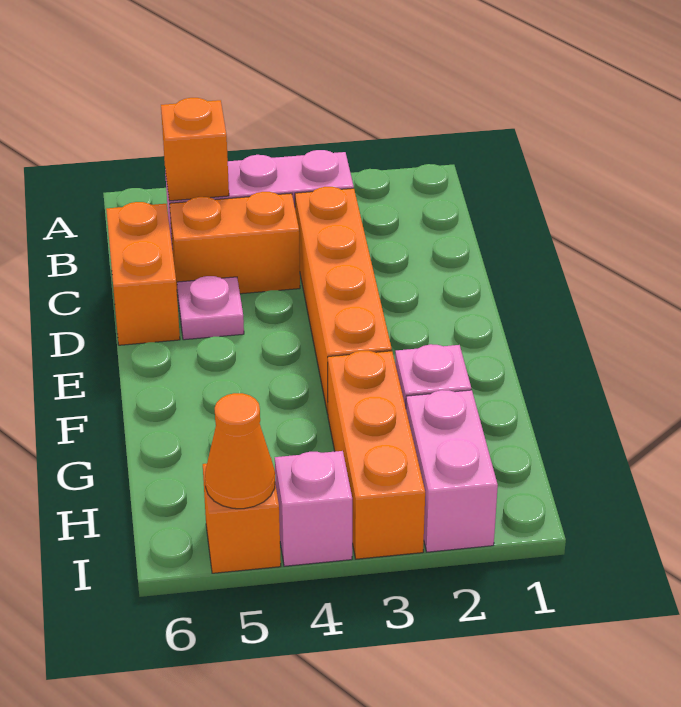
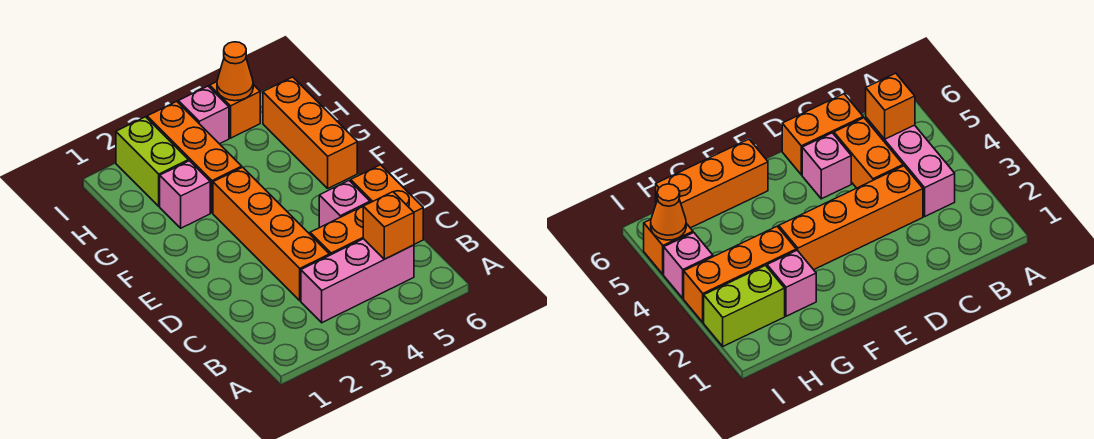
pink plate D5 level 1 -> pink brick D5 level 1
none -> orange brick F6:H6 level 1
pink brick H2:I2 level 1 -> lime brick H2:I2 level 1

